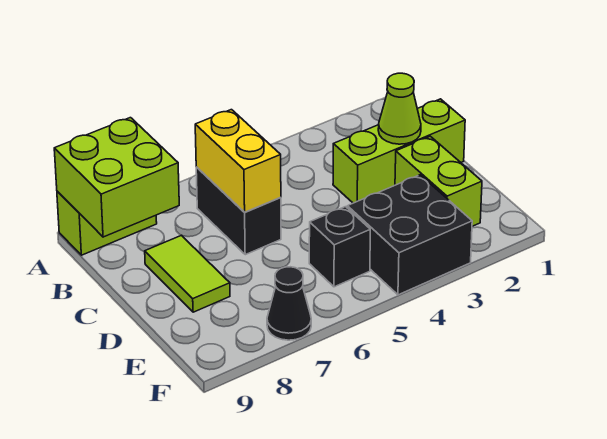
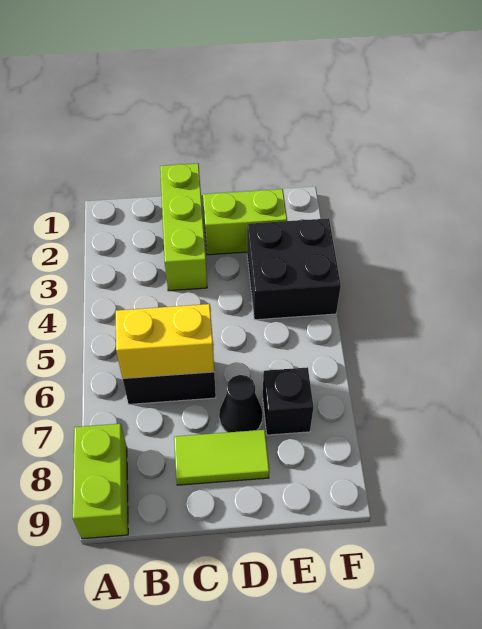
lime brick A8:B9 level 2 -> none
lime cone C2 level 2 -> none
black brick E5 level 1 -> black brick E7 level 1
black cone F7 level 1 -> black cone D7 level 1

